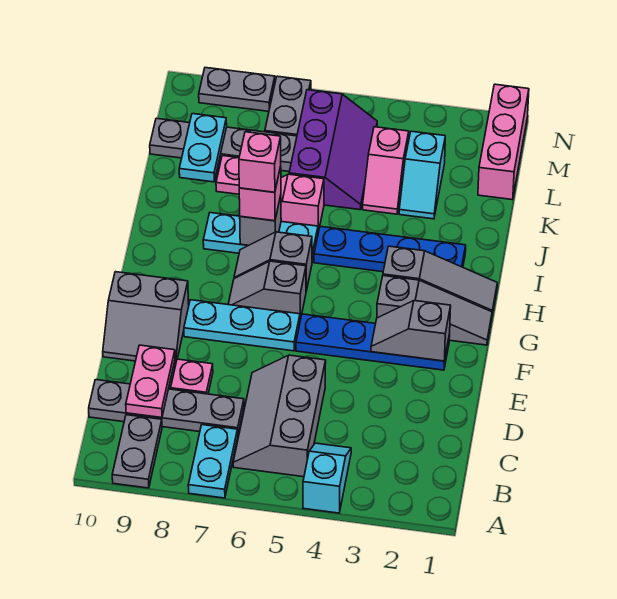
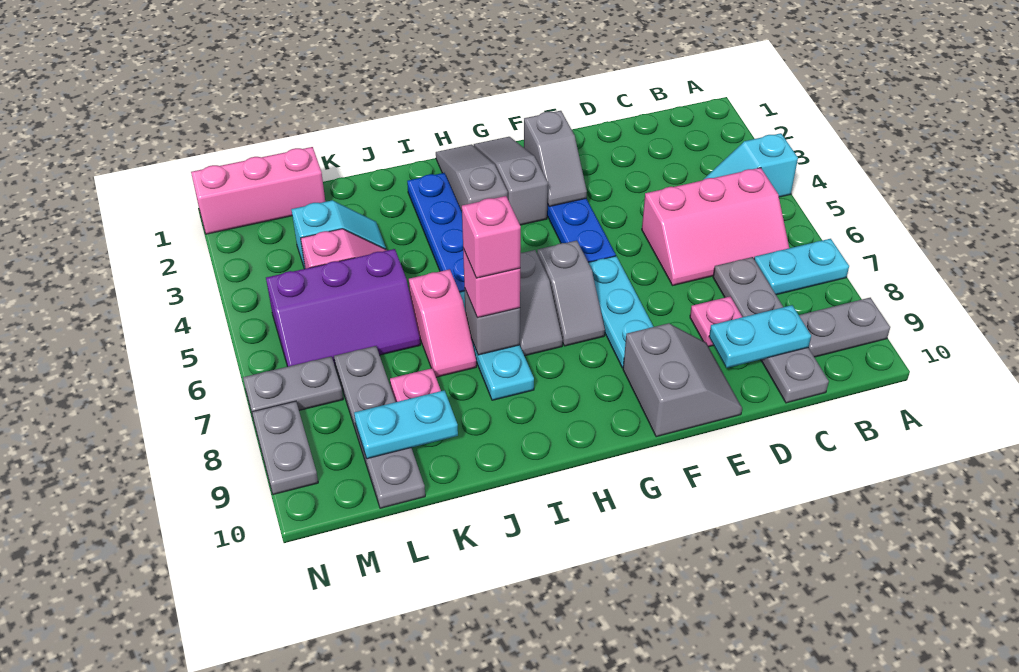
grey slope B5:D6 level 1 top 5 -> pink slope B5:D6 level 1 top 5
pink plate C9:D9 level 2 -> cyan plate C9:D9 level 2
purple slope K5:M6 level 1 top 6 -> purple slope K5:M6 level 1 top 5

